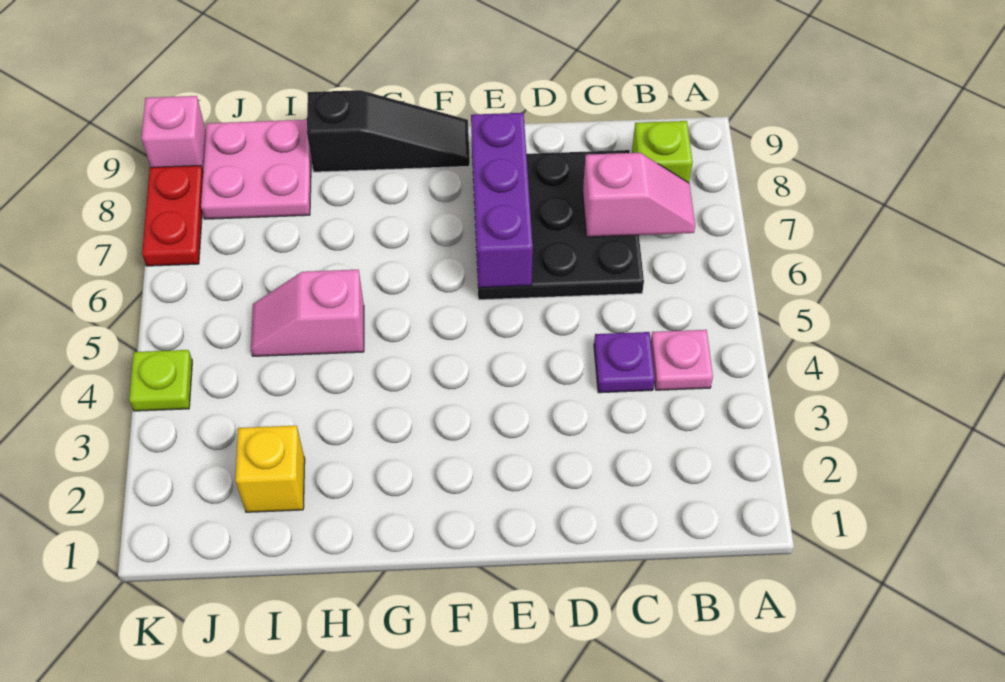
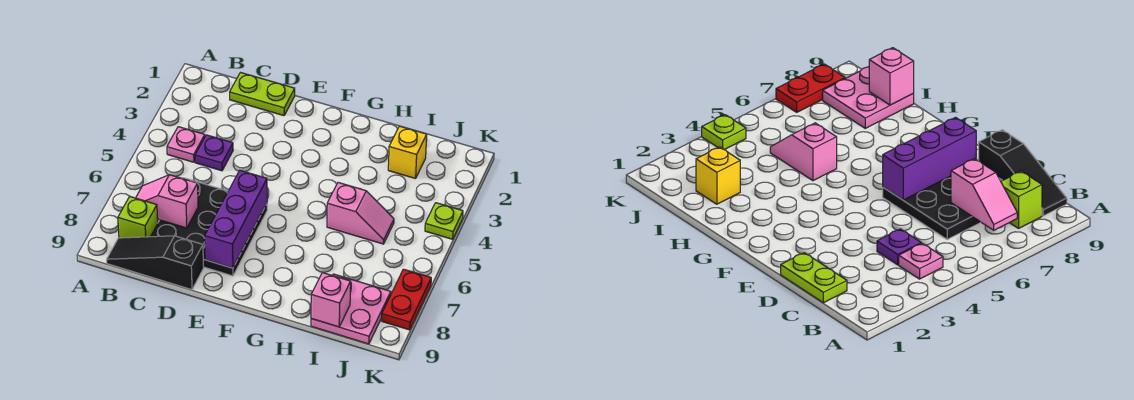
none -> lime plate C1:D1 level 1
black slope F9:H9 level 1 top H -> black slope B9:D9 level 1 top D
pink brick K9 level 1 -> pink brick I9 level 2

